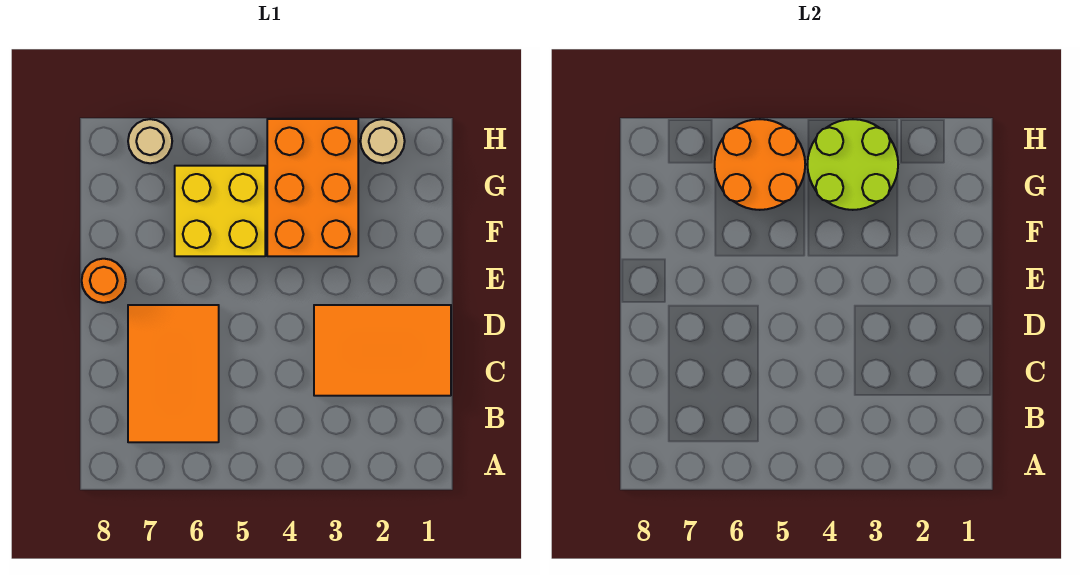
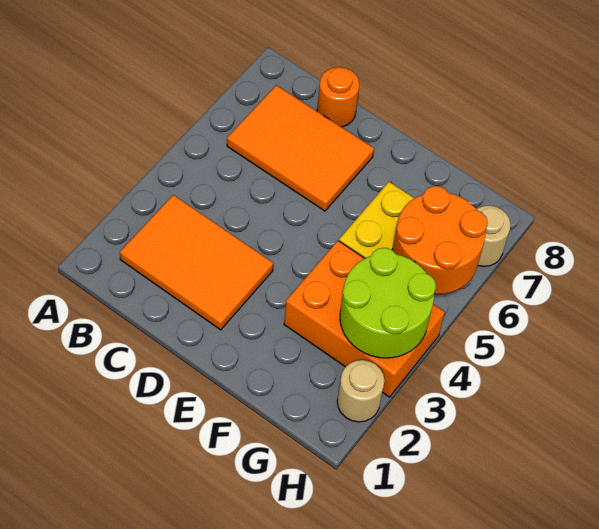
orange tile C1:D3 level 1 -> orange tile B2:D3 level 1
orange round brick E8 level 1 -> orange round brick C8 level 1

